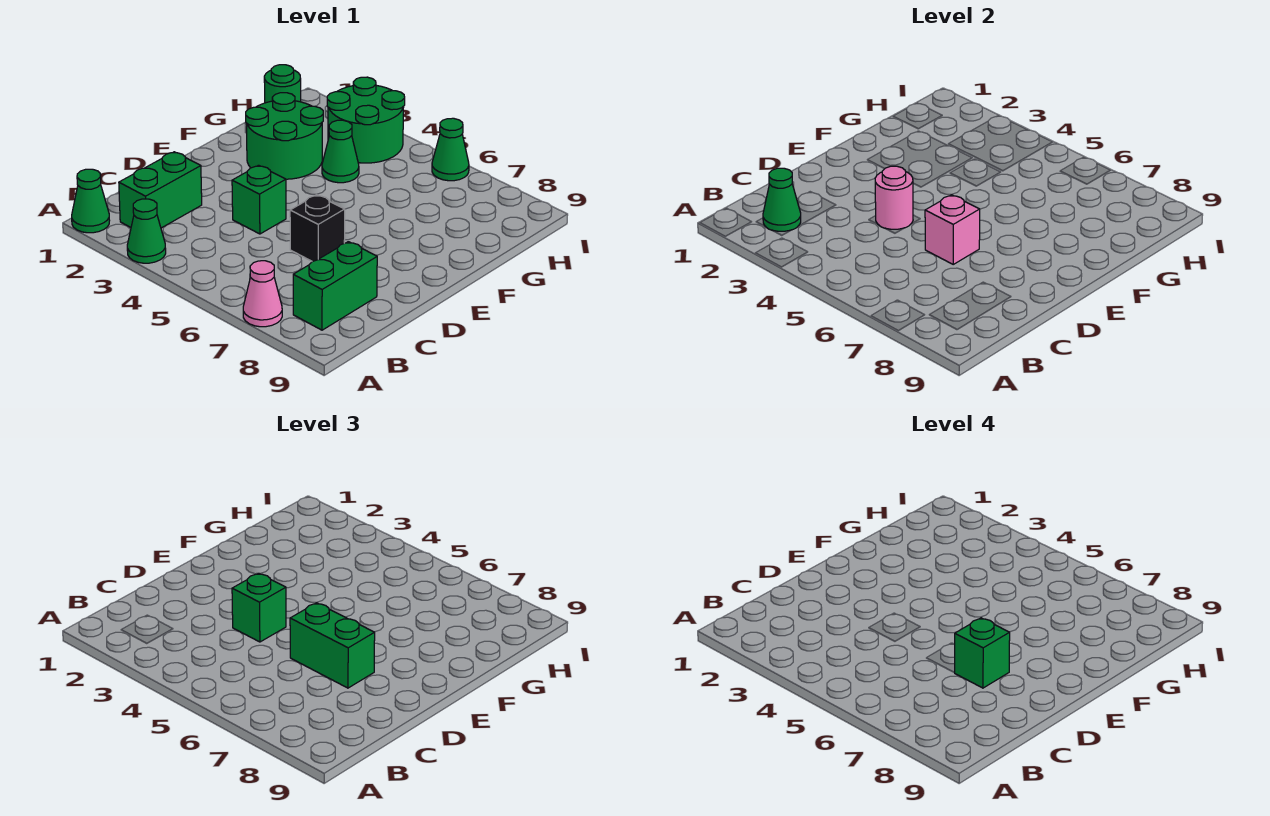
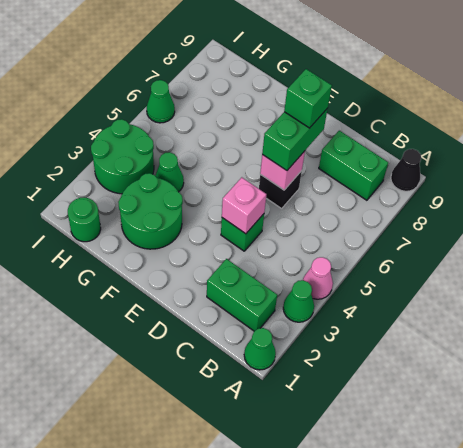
pink cone A7 level 1 -> pink cone A4 level 1
none -> black cone A9 level 1
green cone B2 level 2 -> none
pink round brick D4 level 2 -> pink brick D4 level 2
green brick D4 level 3 -> none

